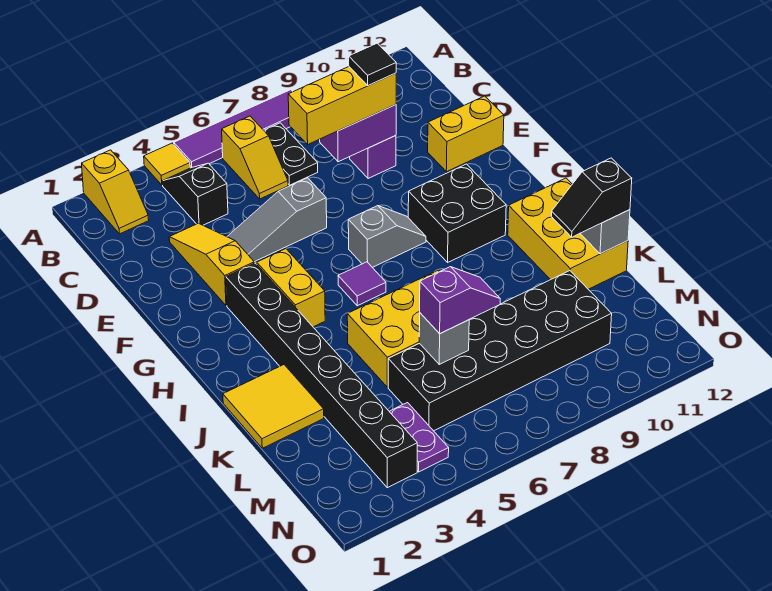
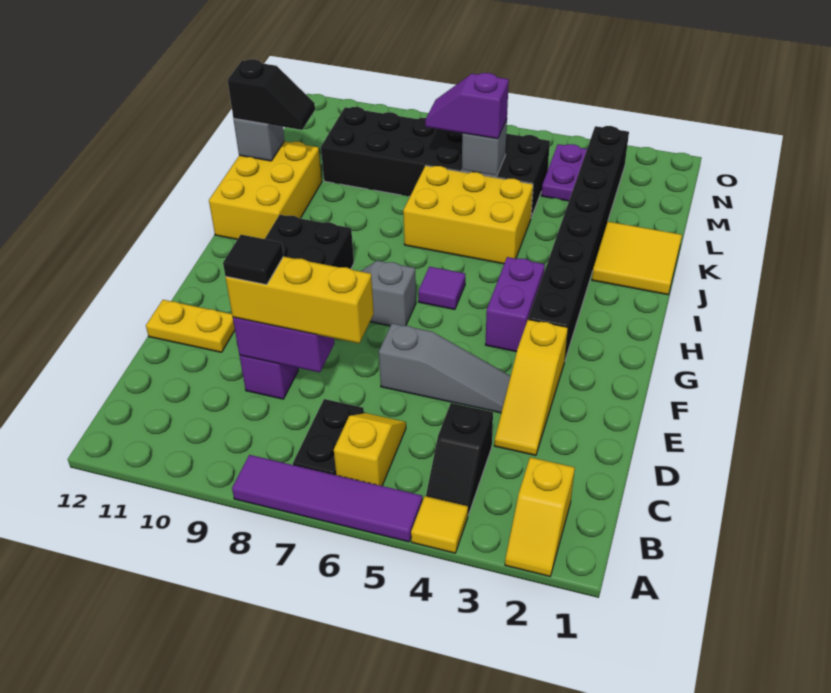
yellow slope A2:B2 level 1 top A -> yellow slope A2:B2 level 1 top B
yellow brick E11:E12 level 1 -> yellow plate E11:E12 level 1
yellow brick G4:H4 level 1 -> purple brick G4:H4 level 1

